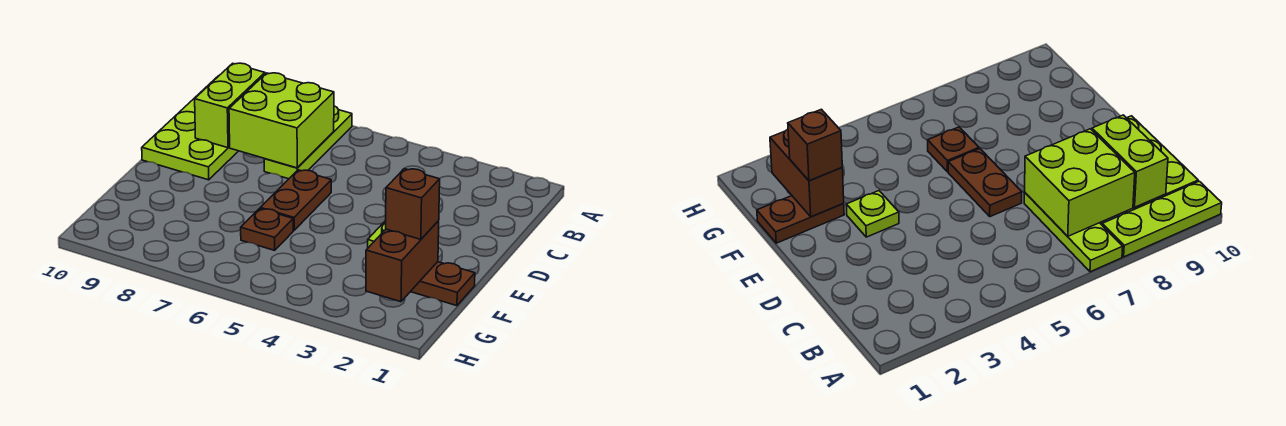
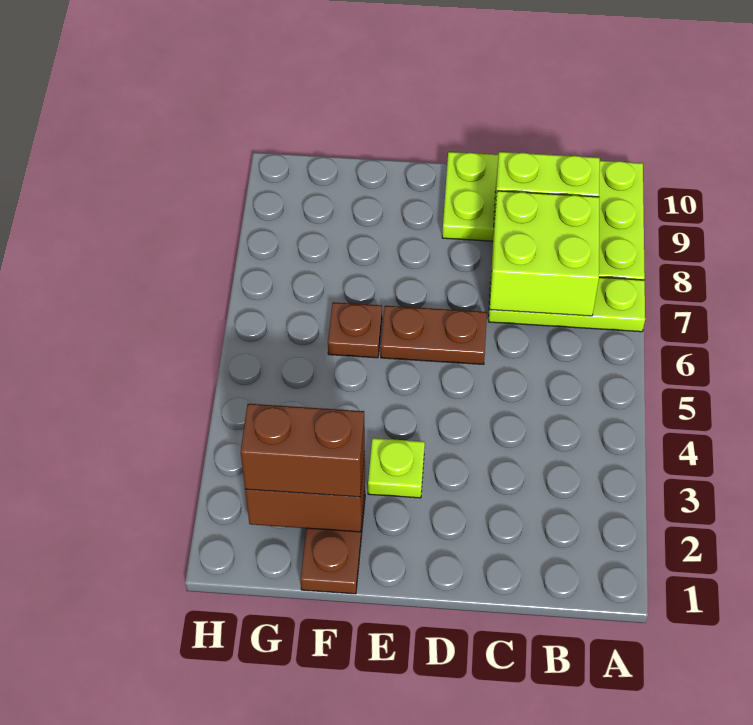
brown brick F2 level 3 -> brown brick F2:G2 level 3

